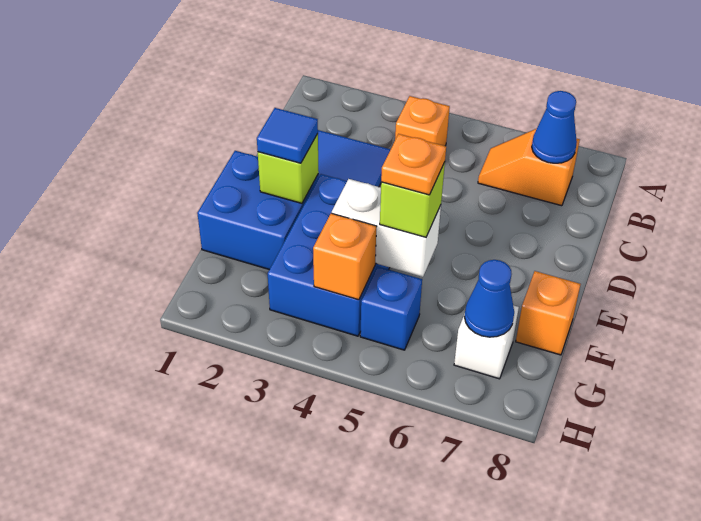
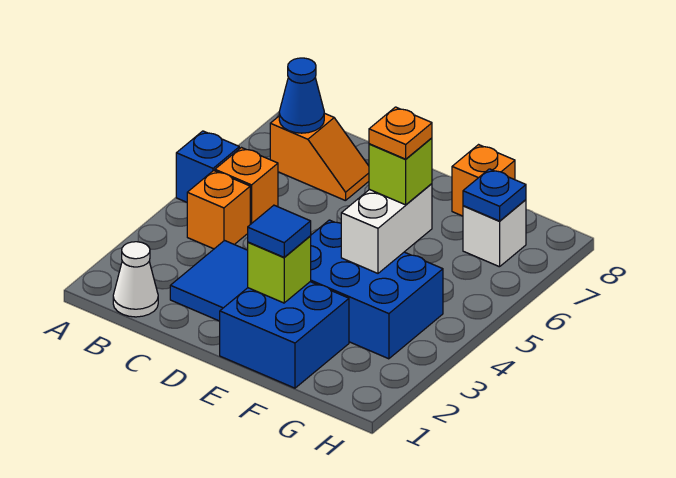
none -> white cone B1 level 1
orange slope B6:B7 level 1 top 7 -> orange slope B7:C7 level 1 top B
orange brick G4 level 2 -> orange brick B5 level 1
blue brick G5 level 1 -> blue brick A5 level 1
blue cone G7 level 2 -> blue plate G7 level 2

